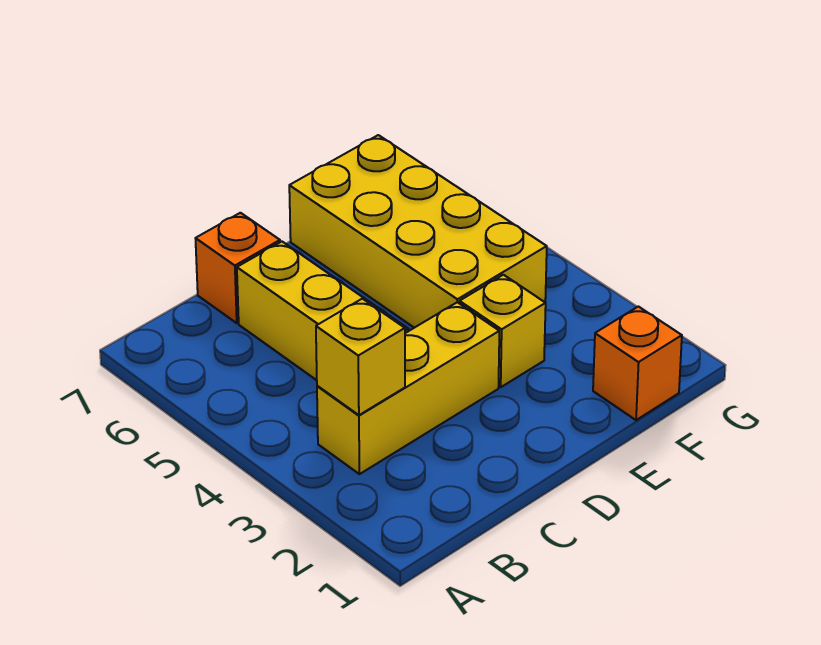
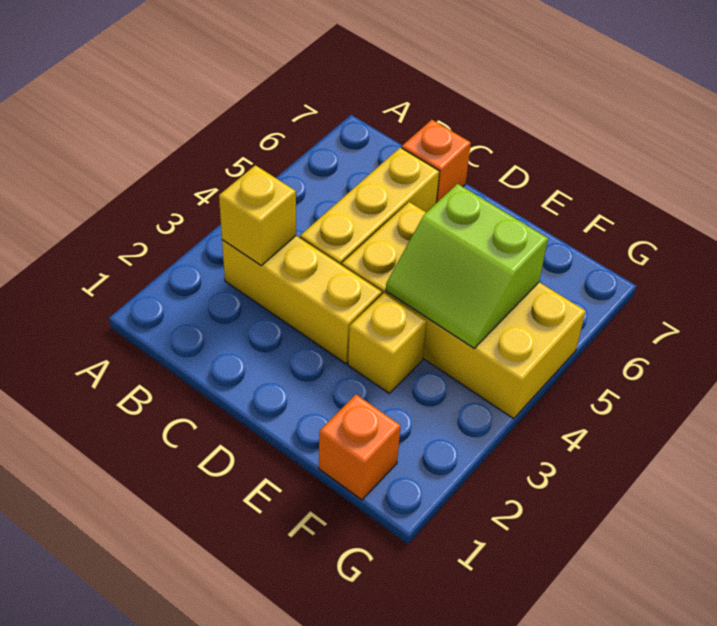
yellow brick E4:F7 level 1 -> yellow brick D4:G5 level 1
none -> lime slope E4:F5 level 2 top 5

